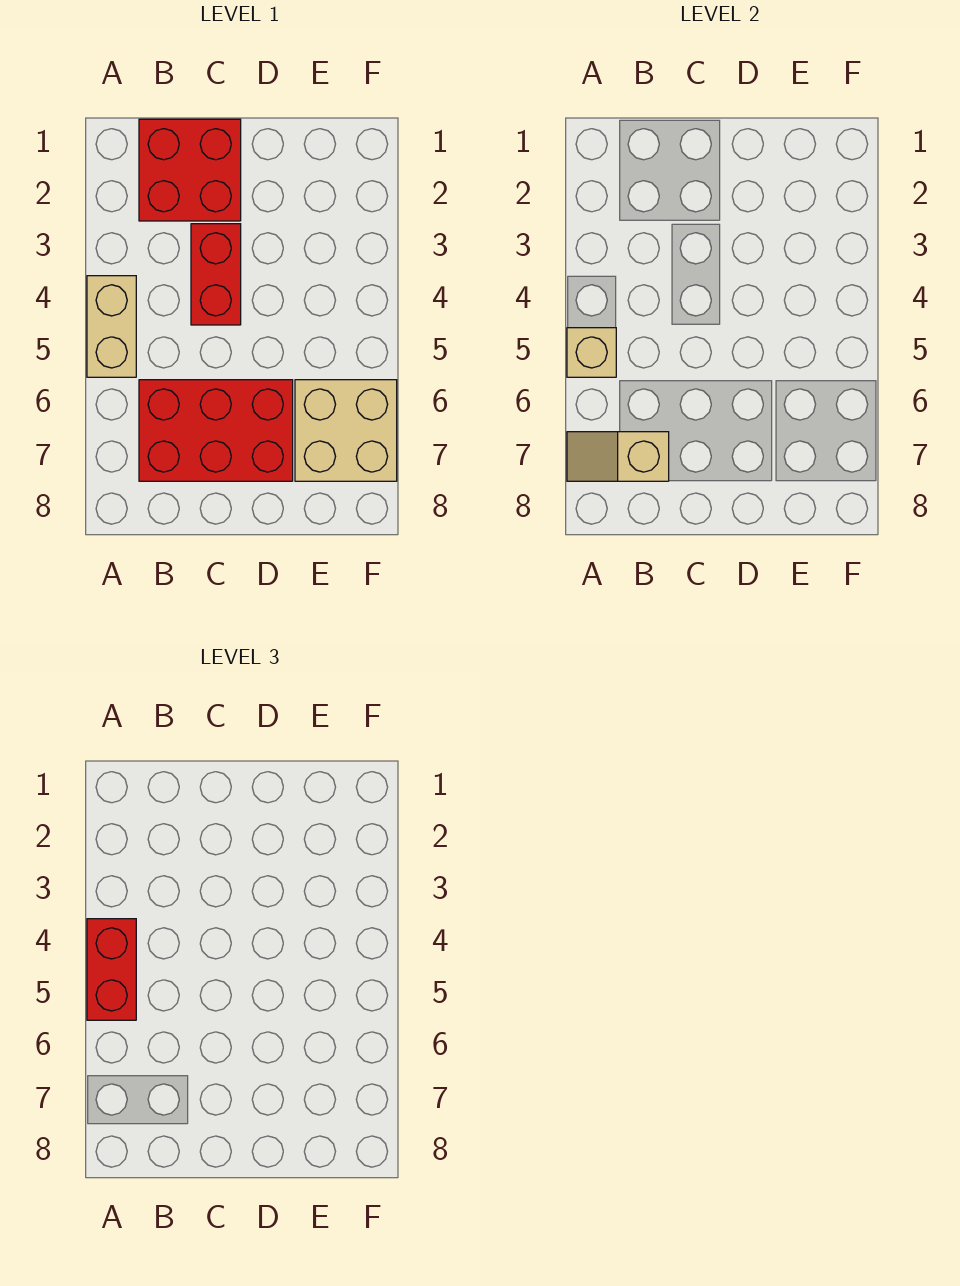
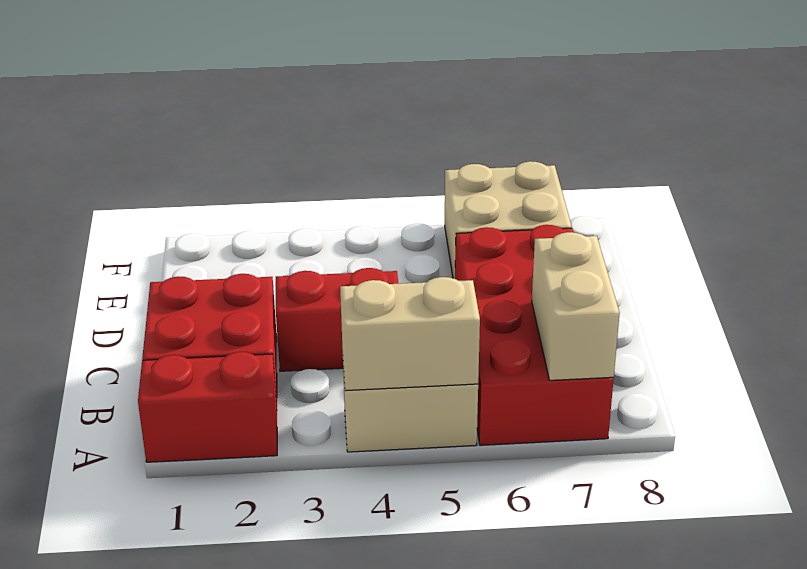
red brick A4:A5 level 3 -> red brick A1:A2 level 1
tan brick A5 level 2 -> tan brick A4:A5 level 2
tan slope A7:B7 level 2 top B -> tan brick A7:B7 level 2
red brick B6:D7 level 1 -> red brick A6:D7 level 1

